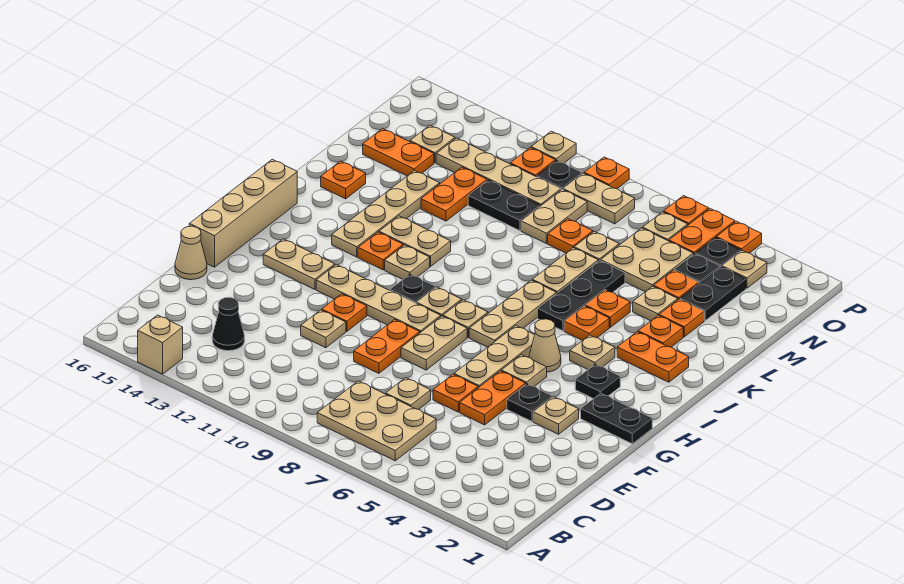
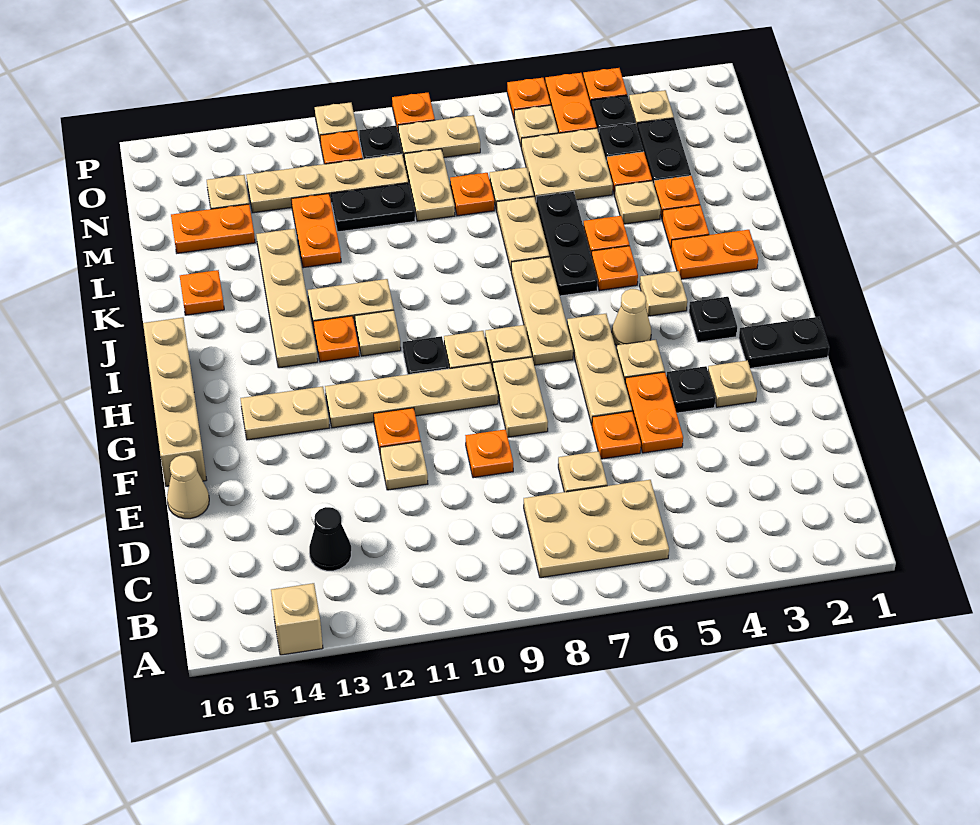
orange plate E9:F9 level 1 -> orange plate E9 level 1

